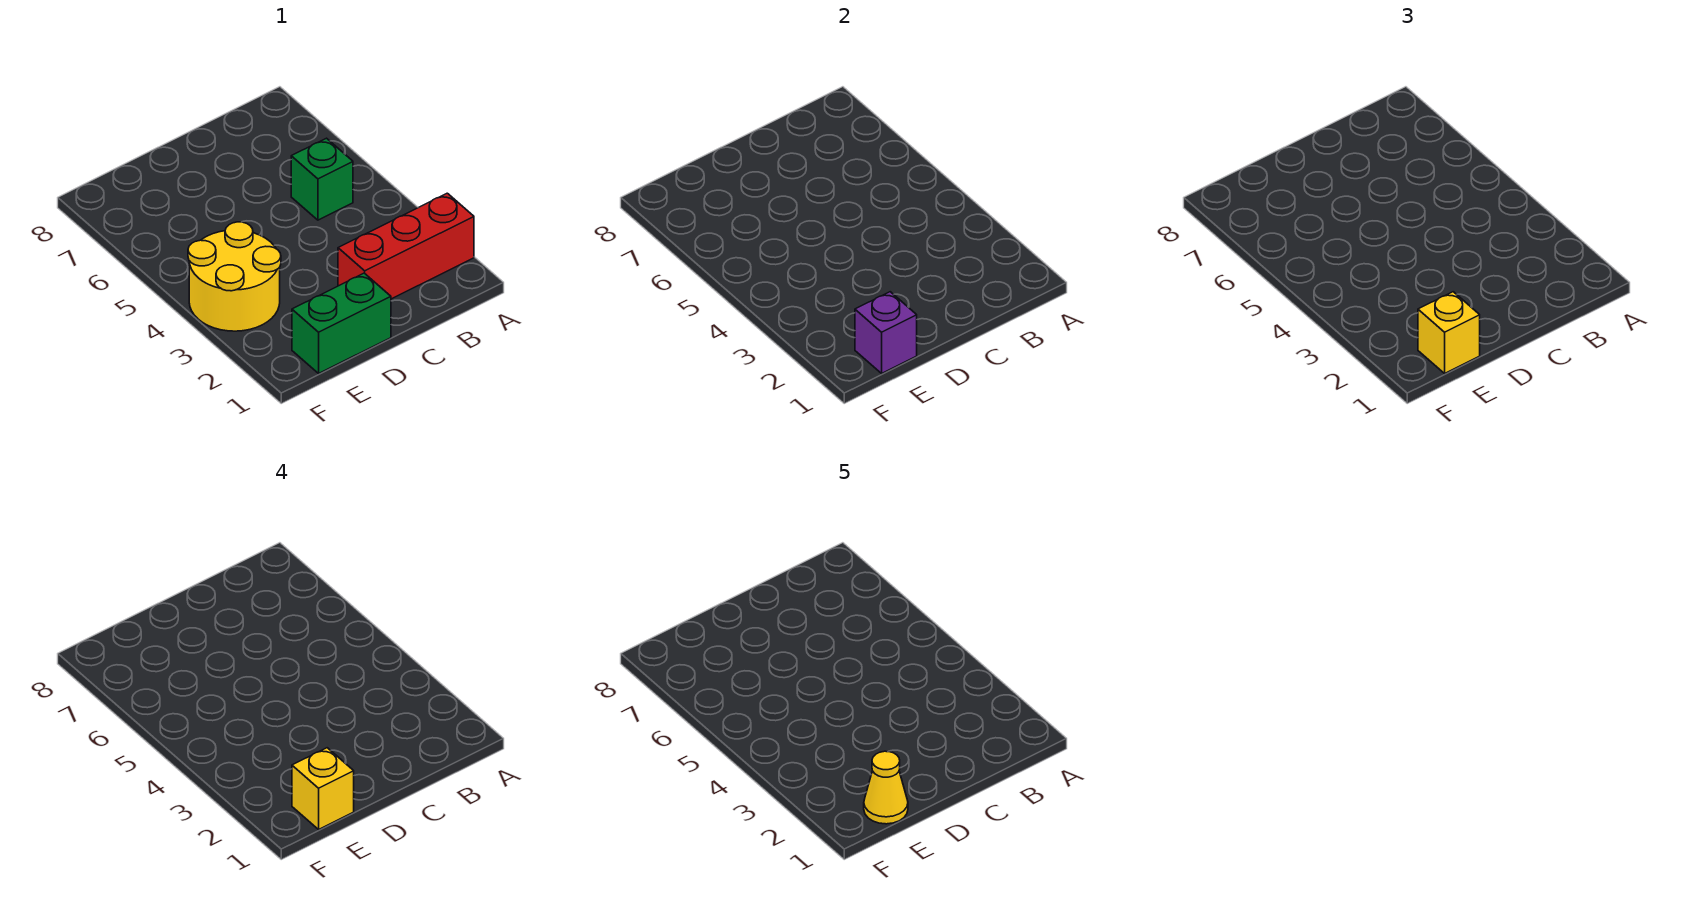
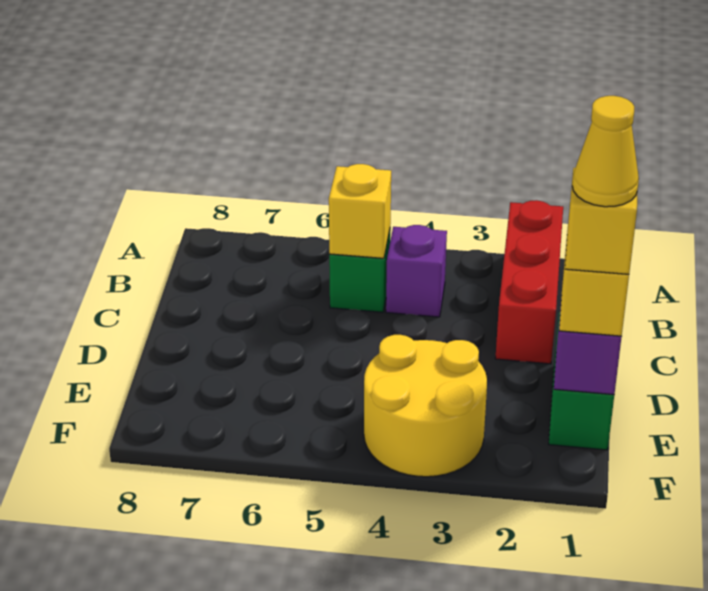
none -> purple brick B4 level 1
none -> yellow brick B5 level 2

